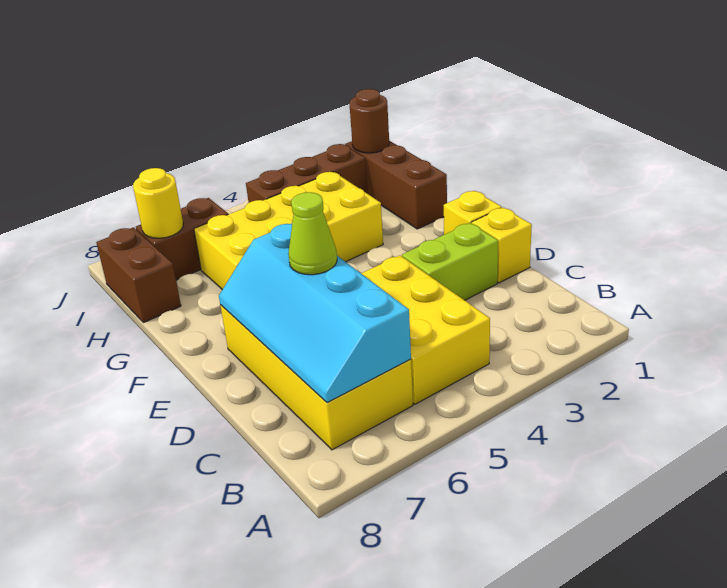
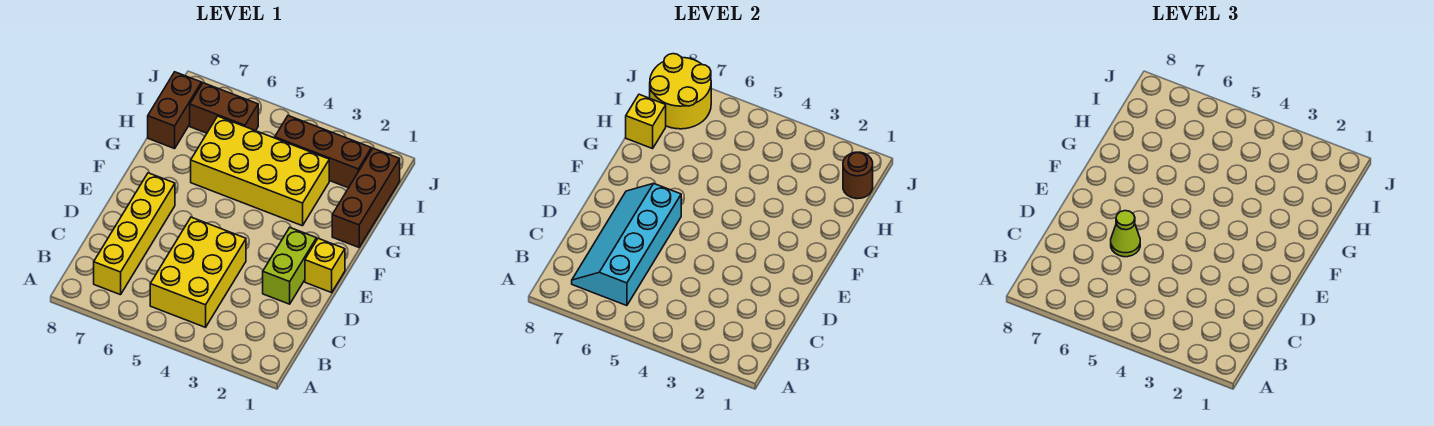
yellow brick B6:E7 level 1 -> yellow brick B7:E7 level 1
yellow brick D1 level 1 -> yellow brick H8 level 2
lime brick D2:D3 level 1 -> lime brick D2:E2 level 1
yellow round brick I7 level 2 -> yellow round brick I7:J8 level 2

